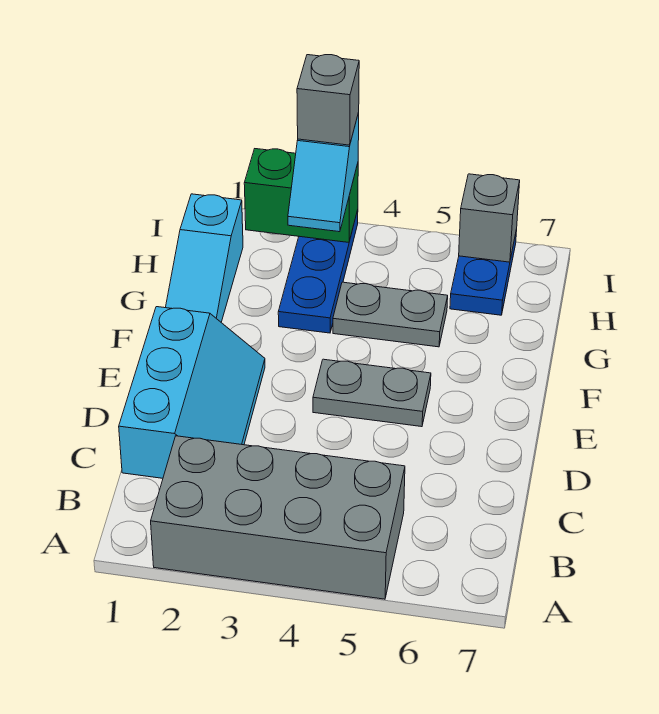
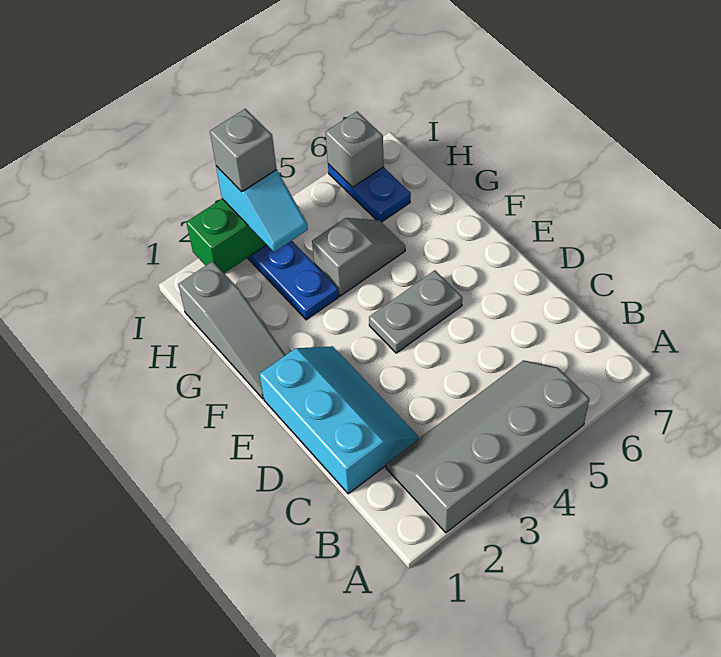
grey brick A2:B5 level 1 -> grey slope A2:B5 level 1 top A
cyan slope F1:H1 level 1 top H -> grey slope F1:H1 level 1 top H
grey plate G4:G5 level 1 -> grey slope G4:G5 level 1 top 4

